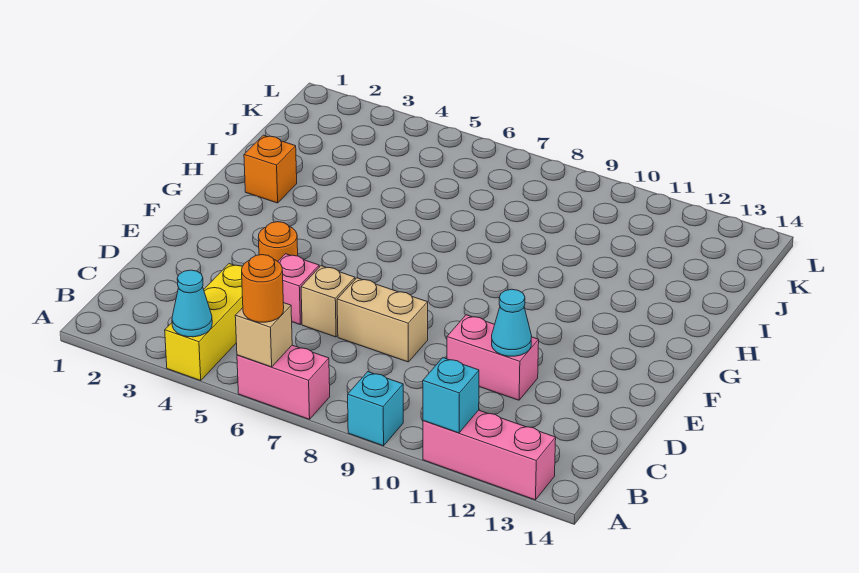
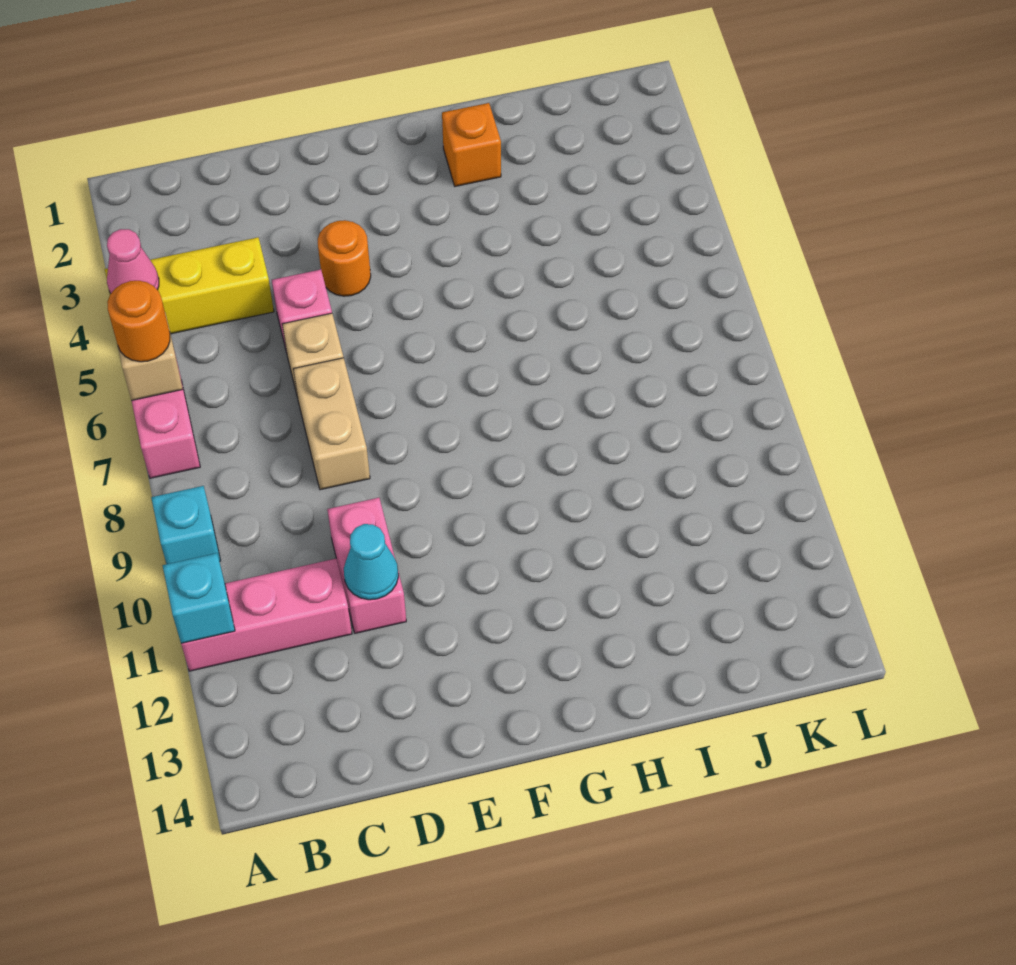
cyan cone A4 level 2 -> pink cone A4 level 2
pink brick A11:A13 level 1 -> pink brick A11:C11 level 1

